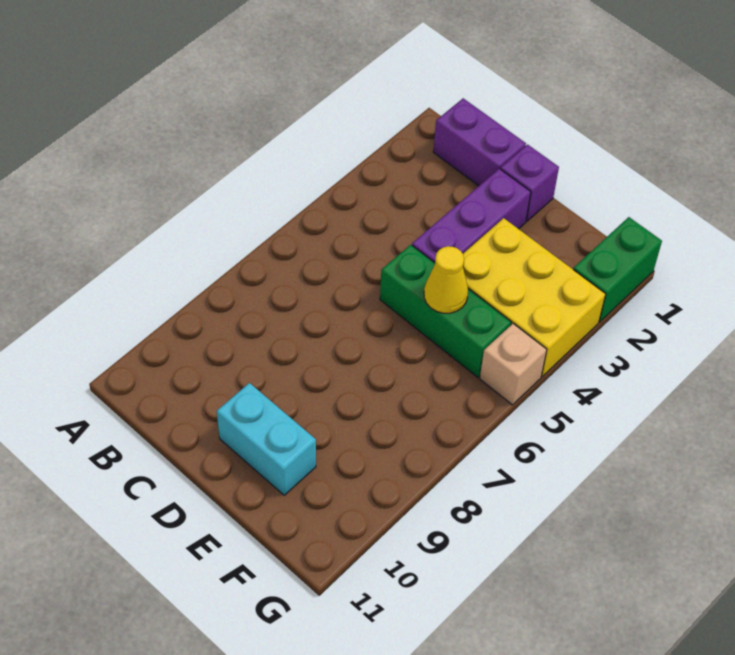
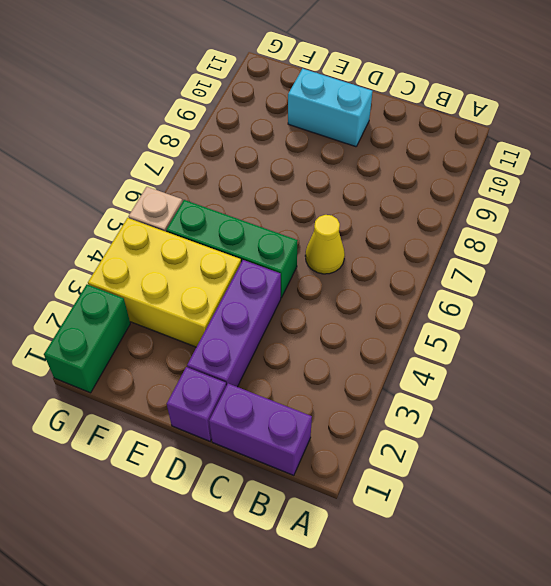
yellow cone E5 level 2 -> yellow cone C6 level 1

